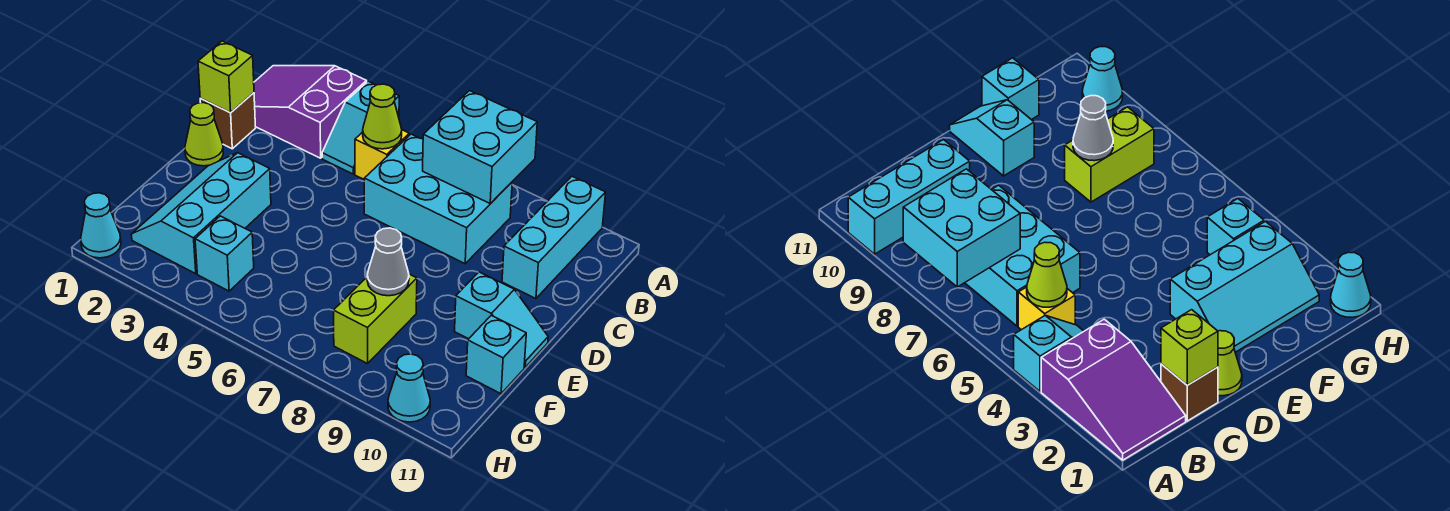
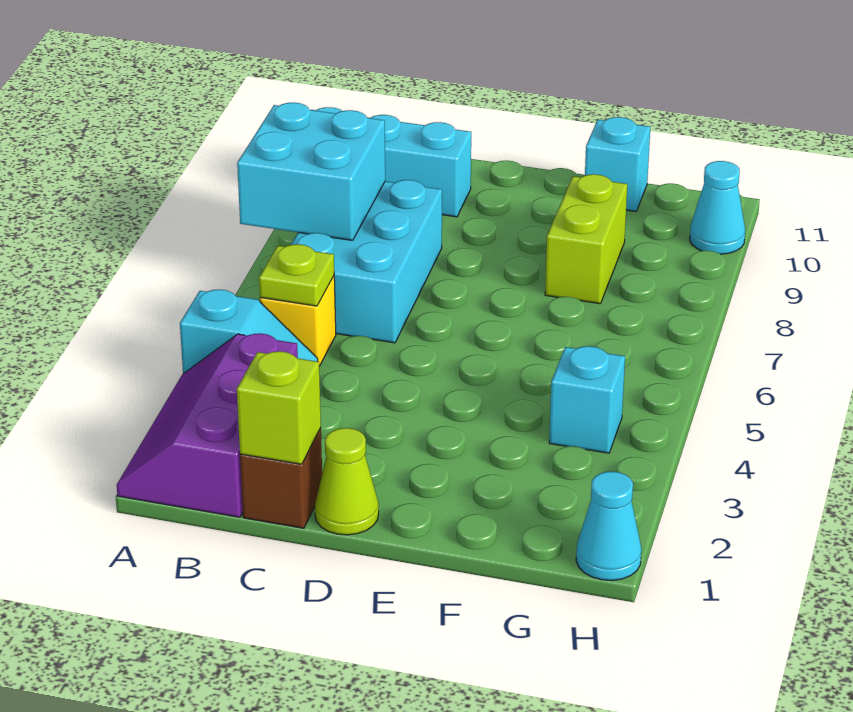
purple slope A1:B3 level 1 top 3 -> purple slope A1:B3 level 1 top B
lime cone B5 level 2 -> lime plate B5 level 2
cyan slope E2:G3 level 1 top 3 -> none
cyan slope E10:E11 level 1 top 10 -> none
lime brick F8:G8 level 1 -> lime brick F8:F9 level 1
grey cone F8 level 2 -> none

